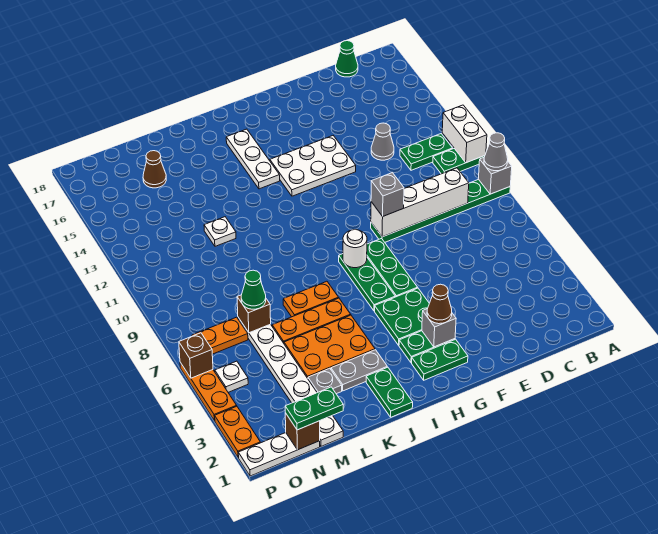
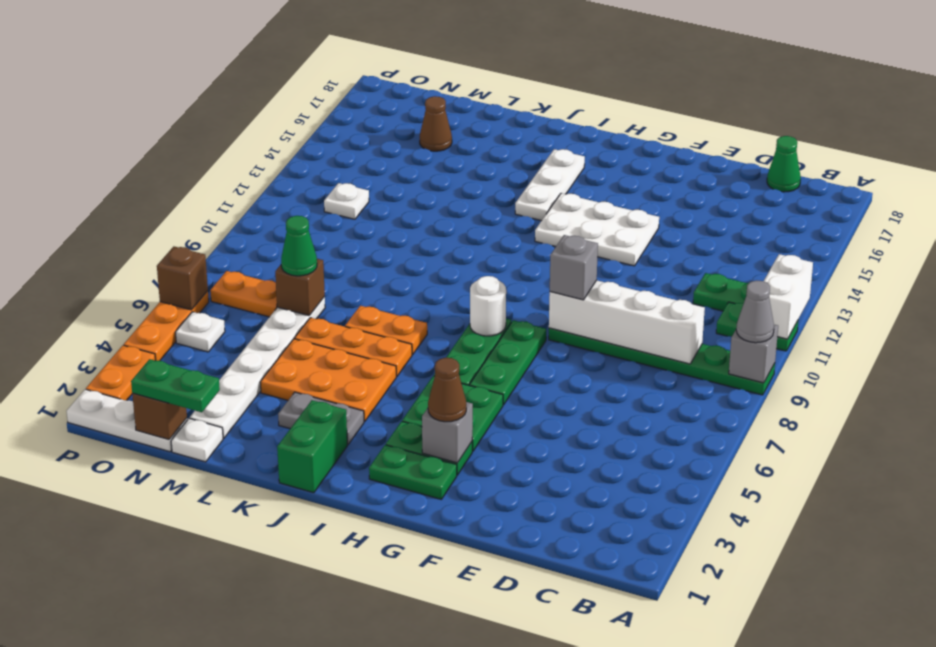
grey cone D13 level 1 -> none
green plate J1:J2 level 1 -> green brick J1:J2 level 1
grey plate L3 level 1 -> none
white plate L12 level 1 -> white plate N12 level 1

